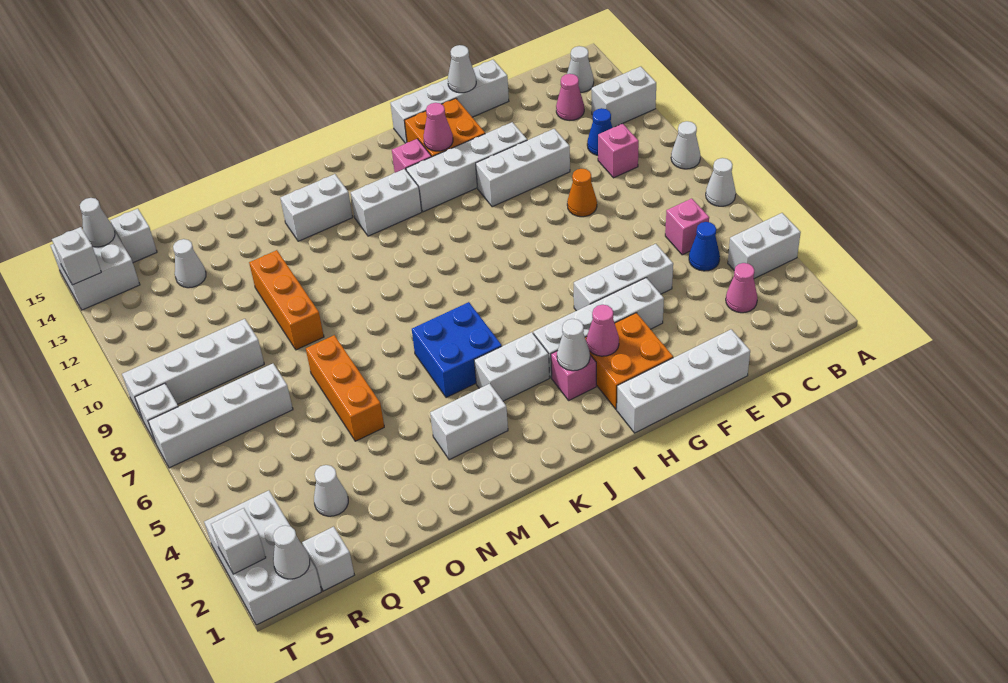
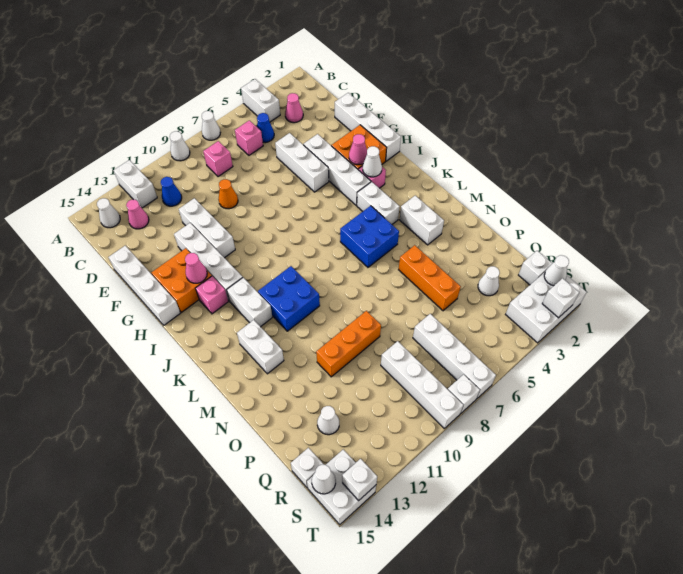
pink brick C10 level 1 -> pink brick C8 level 1
white cone F15 level 2 -> none
none -> blue brick K10:L11 level 1
orange brick O5:O7 level 1 -> orange brick N5:P5 level 1

